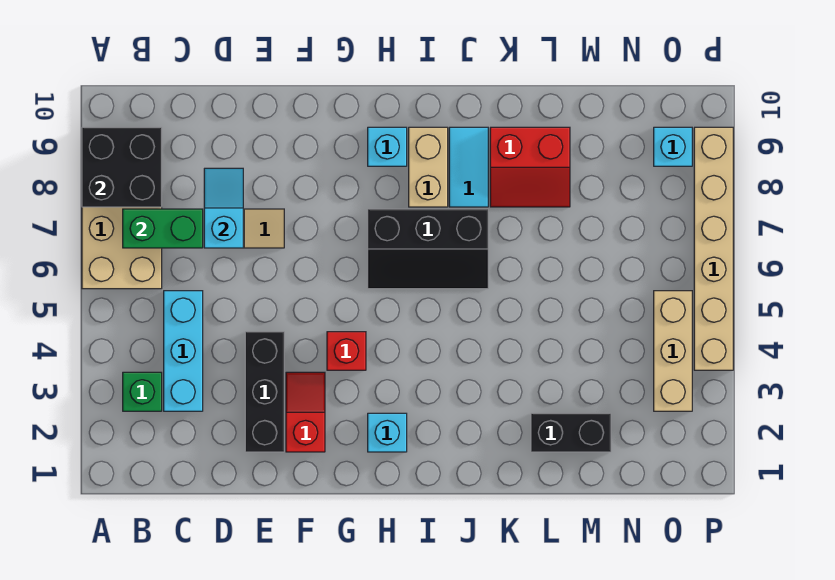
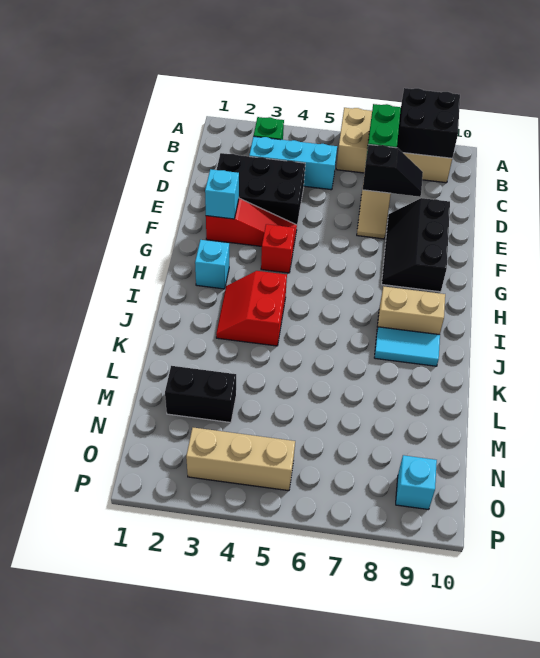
cyan slope D7:D8 level 2 top 7 -> black slope D7:D8 level 2 top 7
black brick E2:E4 level 1 -> black brick D2:E4 level 1
red slope F2:F3 level 1 top 2 -> red slope F2:F4 level 1 top 2
black slope H6:J7 level 1 top 7 -> black slope E8:G9 level 1 top 9
cyan brick H9 level 1 -> cyan brick F2 level 2
red slope K8:L9 level 1 top 9 -> red slope I3:J4 level 1 top 4
black brick L2:M2 level 1 -> black brick M2:M3 level 1
tan brick P4:P9 level 1 -> none

